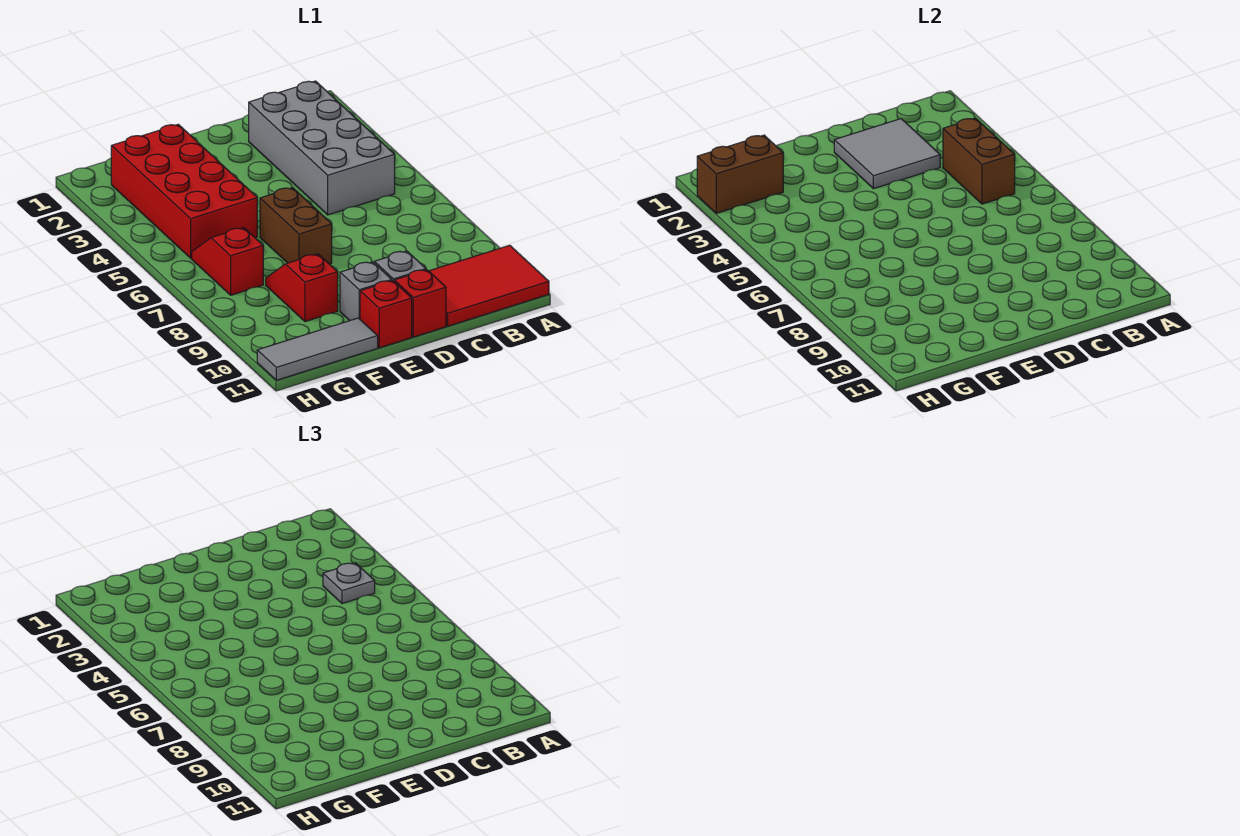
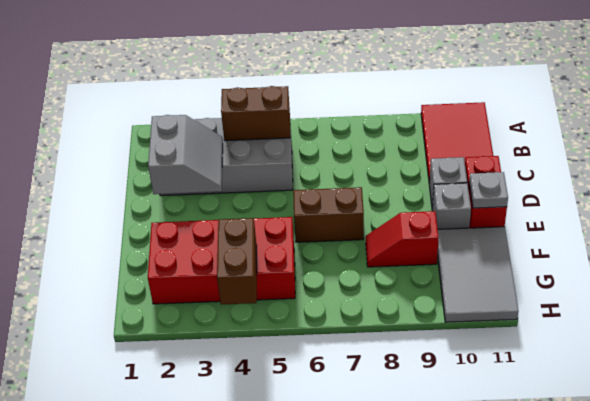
grey plate B4 level 3 -> grey plate E11 level 2
grey tile C2:D3 level 2 -> grey slope C2:D3 level 2 top 2
grey tile F11:H11 level 1 -> grey tile F10:H11 level 1
brown brick G2:H2 level 2 -> brown brick G4:H4 level 2
red slope G6:G7 level 1 top 7 -> none

